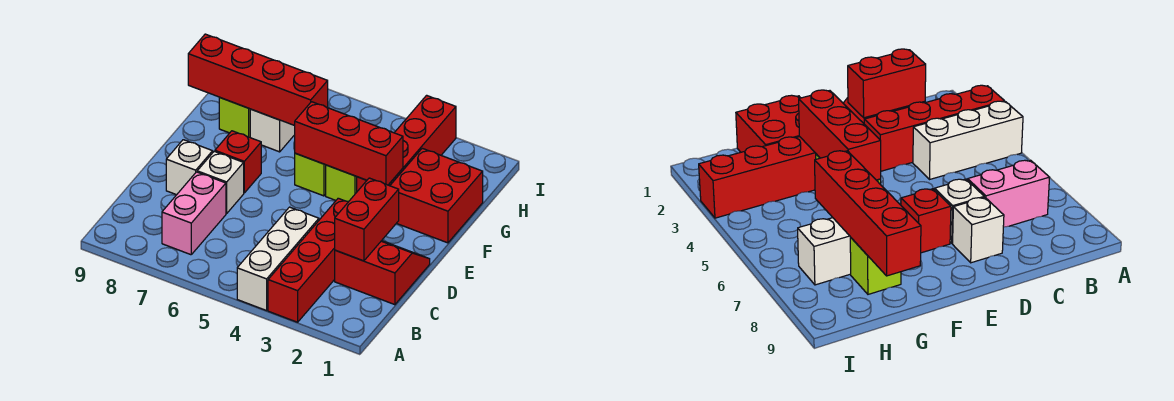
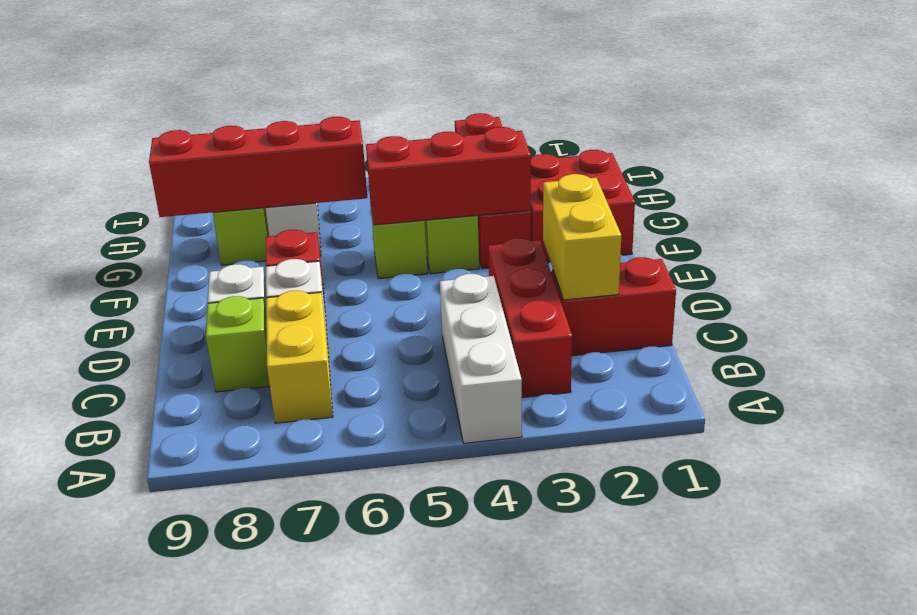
red brick A3:D3 level 1 -> red brick B3:D3 level 1
pink brick B7:C7 level 1 -> yellow brick B7:C7 level 1
red brick C2:D2 level 2 -> yellow brick C2:D2 level 2
none -> lime brick C8 level 1

